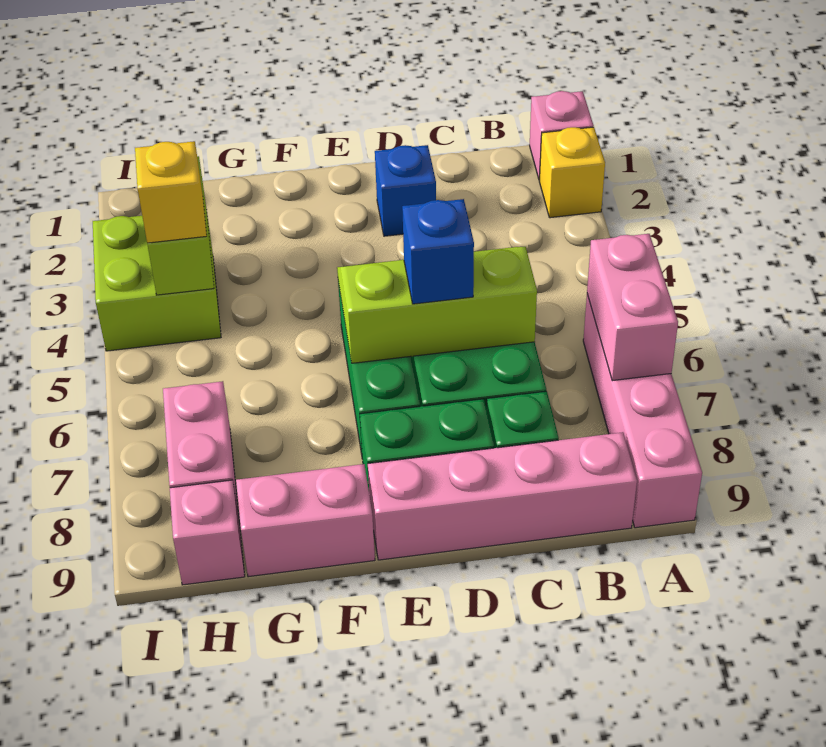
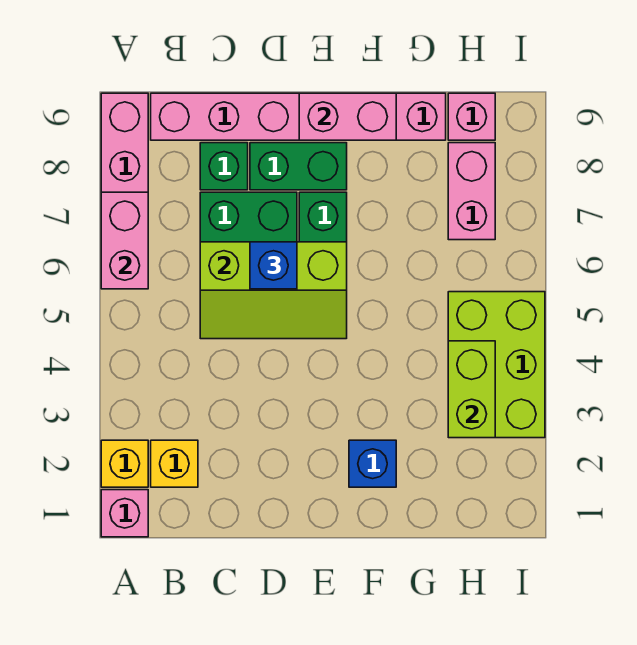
blue brick D2 level 1 -> blue brick F2 level 1
none -> pink brick E9:F9 level 2
lime brick H3:I4 level 1 -> lime brick H3:I5 level 1
yellow brick H4 level 3 -> yellow brick B2 level 1

